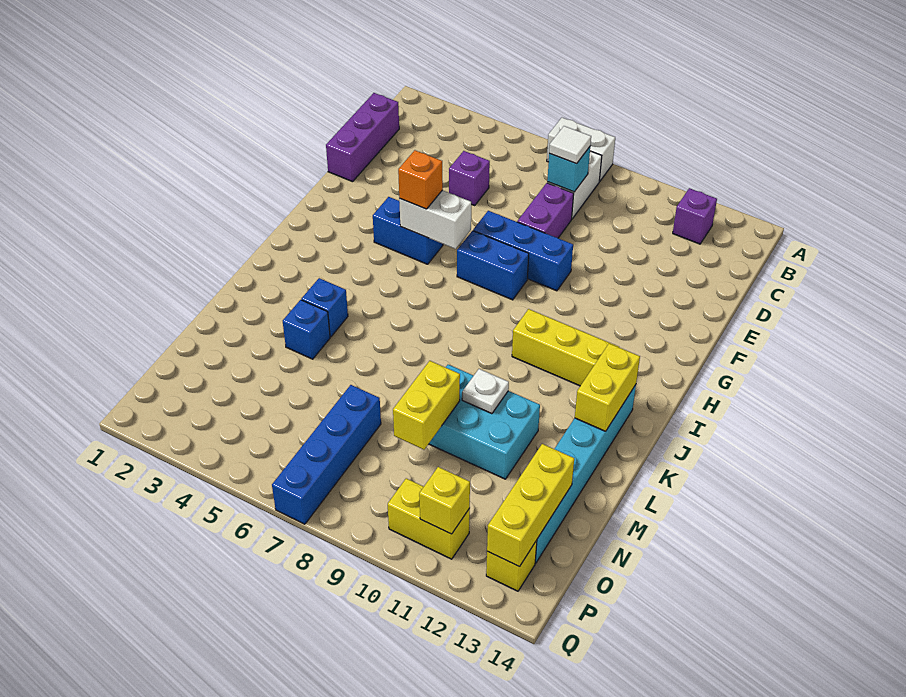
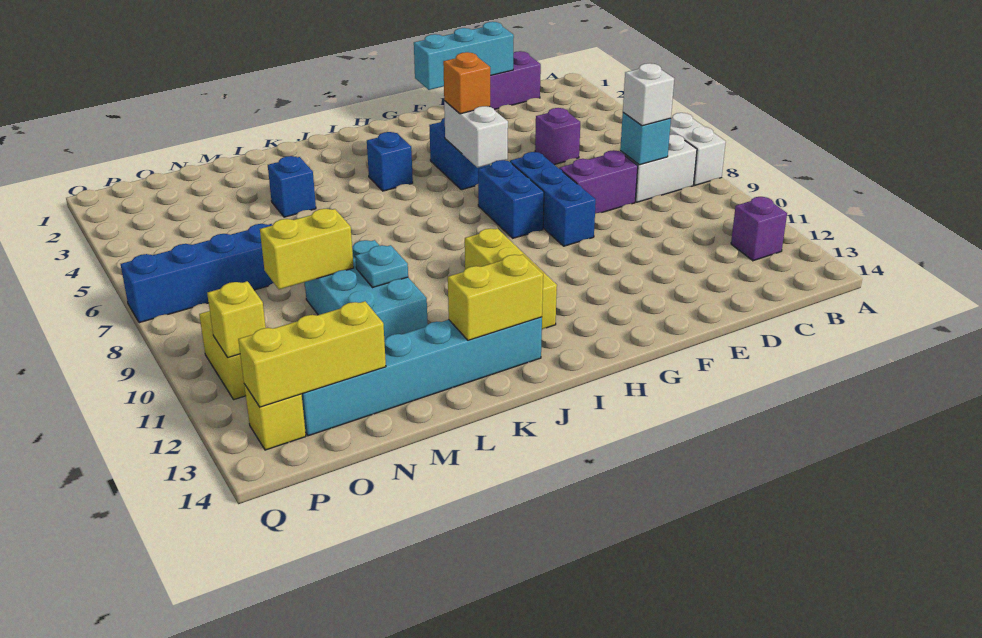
white tile C8 level 3 -> white brick C8 level 3
none -> cyan brick D1:F1 level 2
blue brick K4 level 1 -> blue brick I4 level 1
white plate L10 level 2 -> cyan plate L10 level 2

